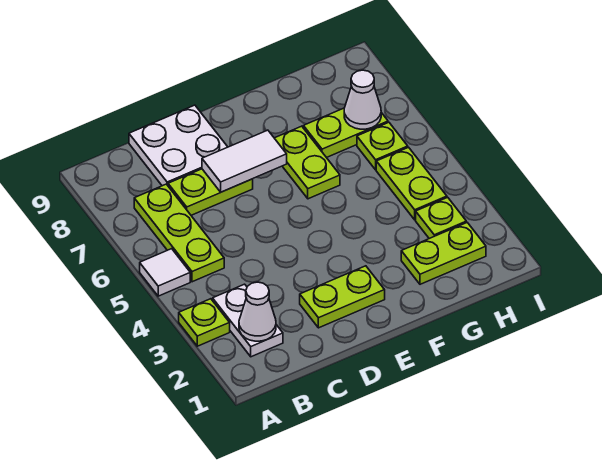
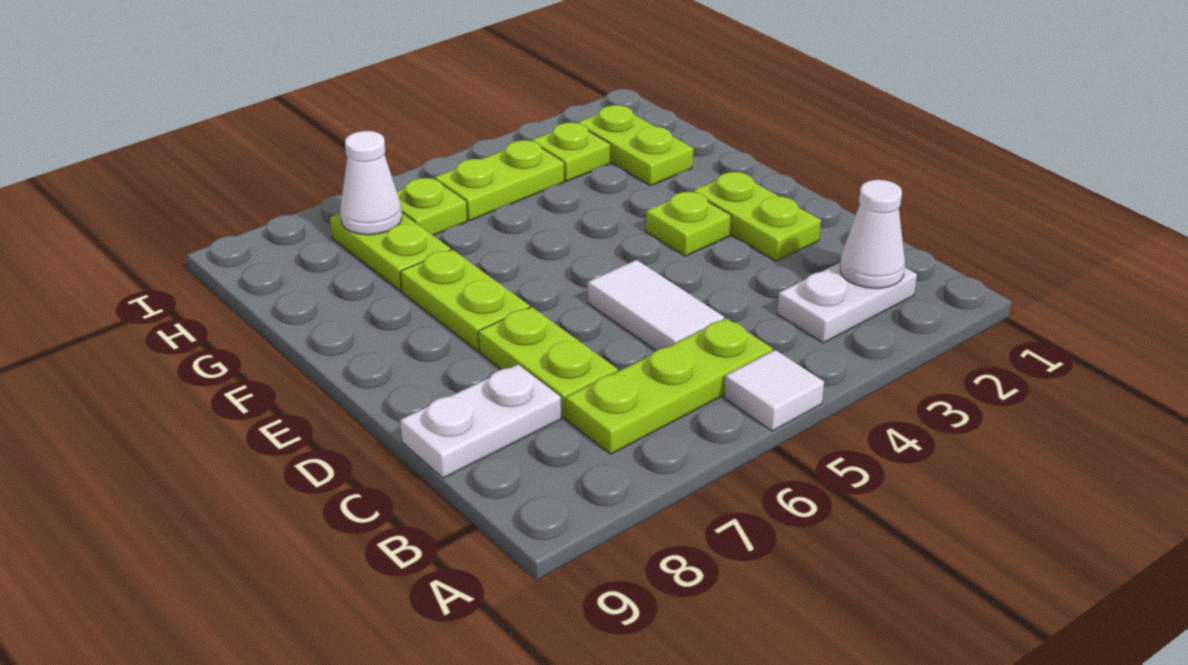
lime plate A3 level 1 -> lime plate E3 level 1
white plate C8:D9 level 1 -> white plate C8:C9 level 1
white tile D7:E7 level 2 -> white tile C5:D5 level 1
lime plate F6:F7 level 1 -> lime plate E7:F7 level 1

